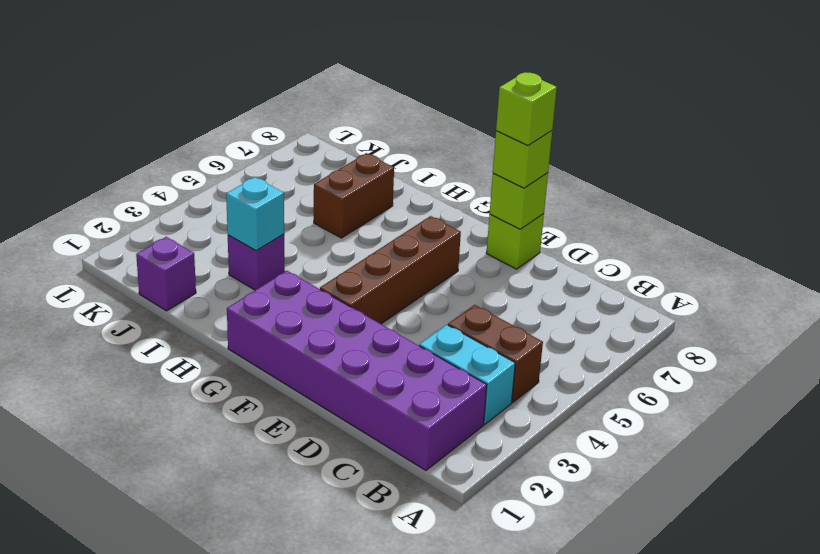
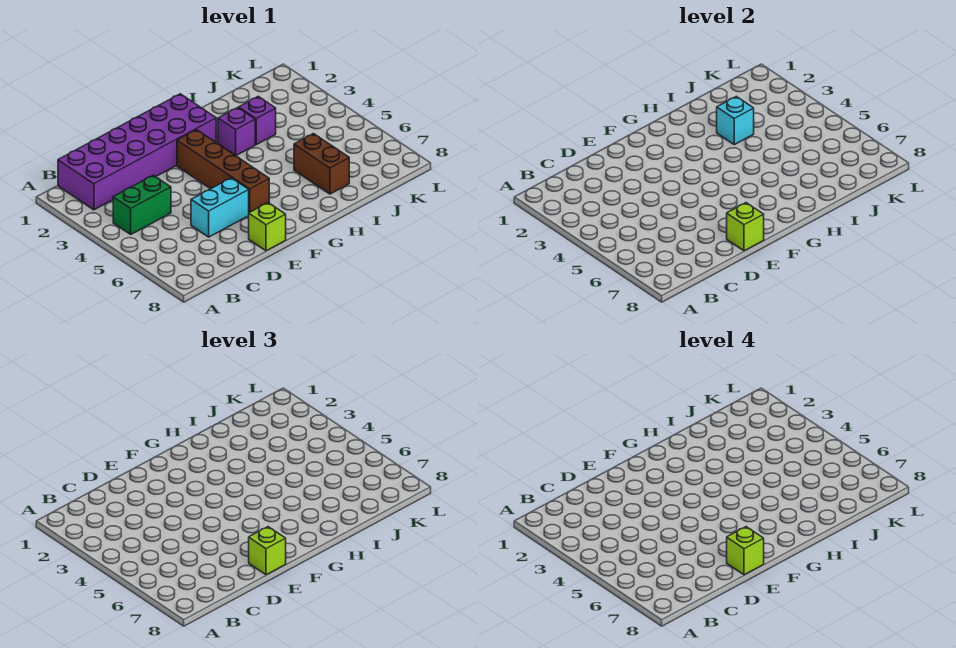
cyan brick B3:C3 level 1 -> cyan brick D6:E6 level 1
brown brick B4:C4 level 1 -> green brick B4:C4 level 1
purple brick J1 level 1 -> purple brick H3 level 1

